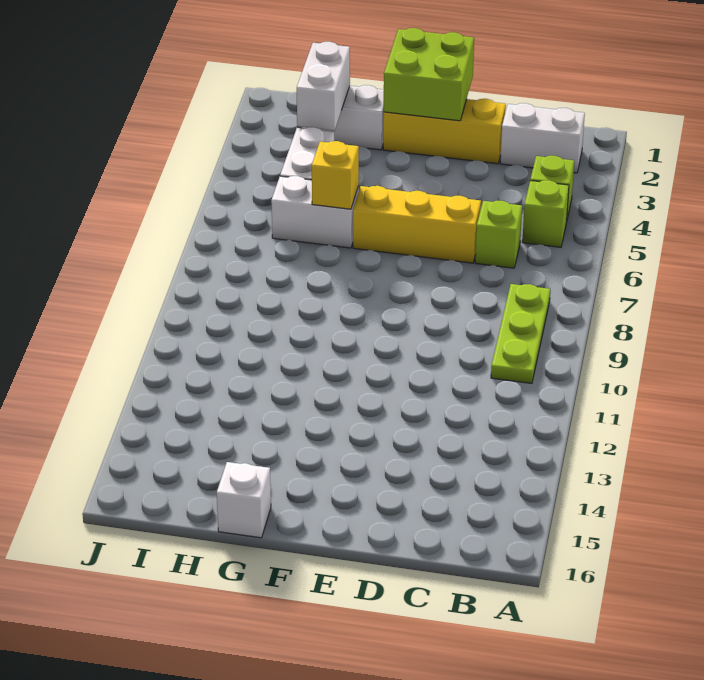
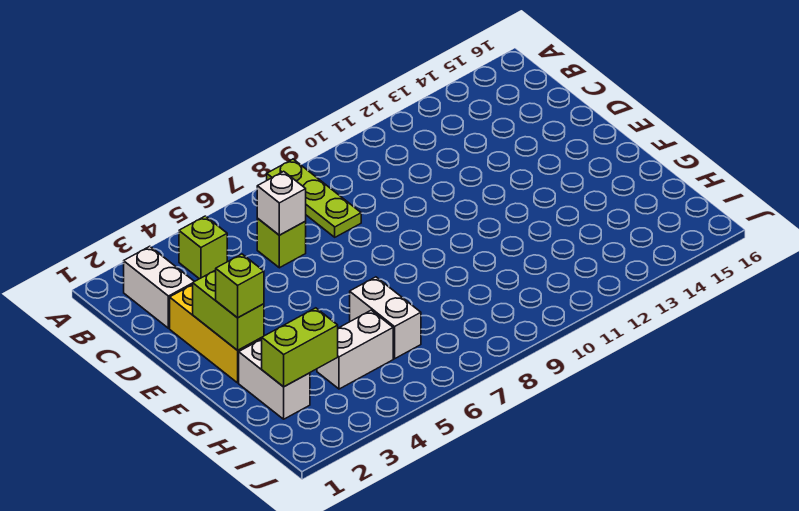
lime brick B5 level 1 -> lime brick F2 level 3
lime plate B8:B10 level 1 -> lime plate A8:C8 level 1
yellow brick D6:F6 level 1 -> none
lime brick E1:F2 level 2 -> lime brick E2:F2 level 2
yellow brick G6 level 2 -> none
white brick G16 level 1 -> white brick C6 level 2
white brick H2:H3 level 2 -> lime brick H2:H3 level 2

